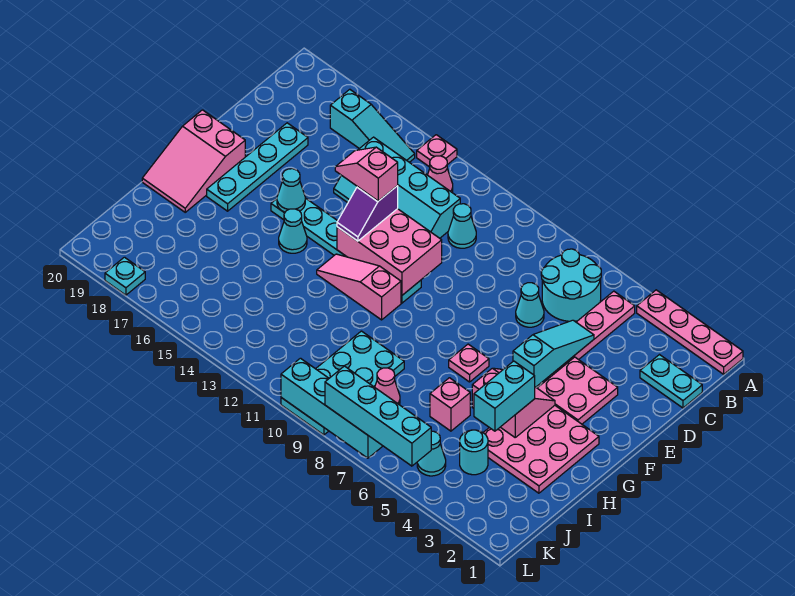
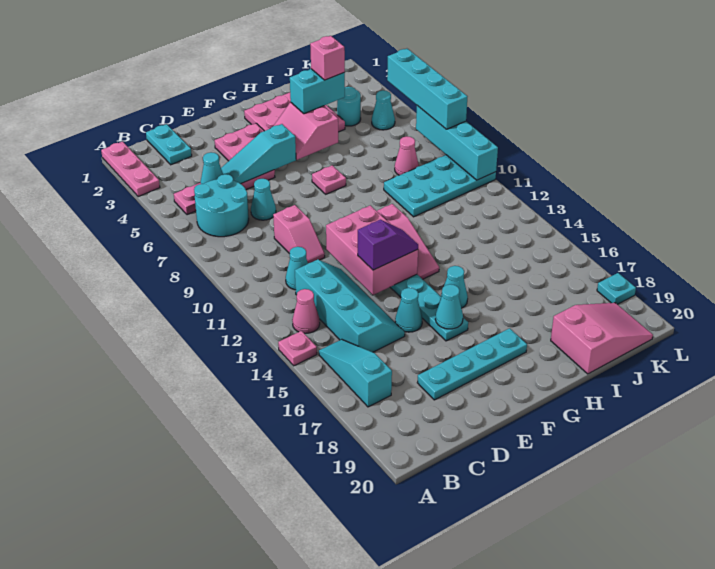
pink plate A1:A4 level 1 -> pink plate A1:A3 level 1
none -> cyan cone C5 level 2
pink slope E13:E14 level 4 top 13 -> pink slope D9:D10 level 1 top 9
none -> cyan cone E15 level 1
pink slope F19:H20 level 1 top F -> pink slope I19:K20 level 1 top I
pink brick I6 level 1 -> pink brick I4 level 4

